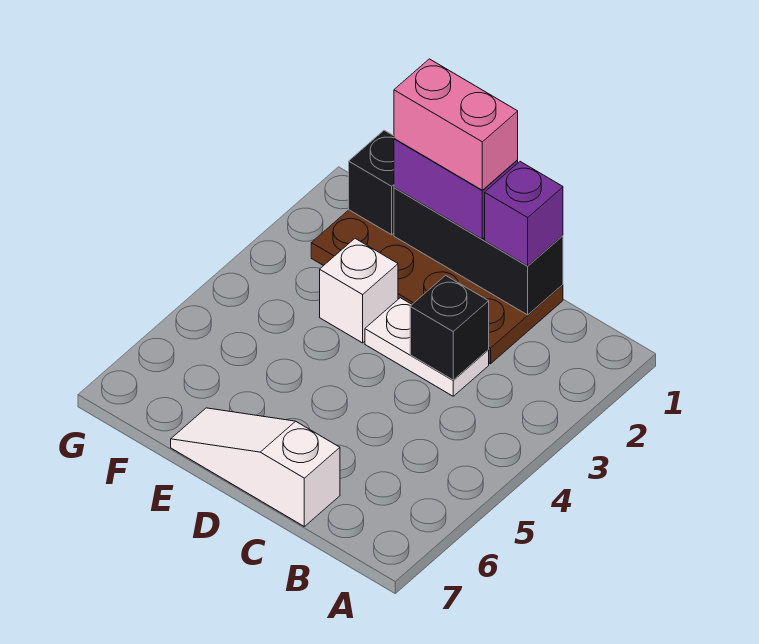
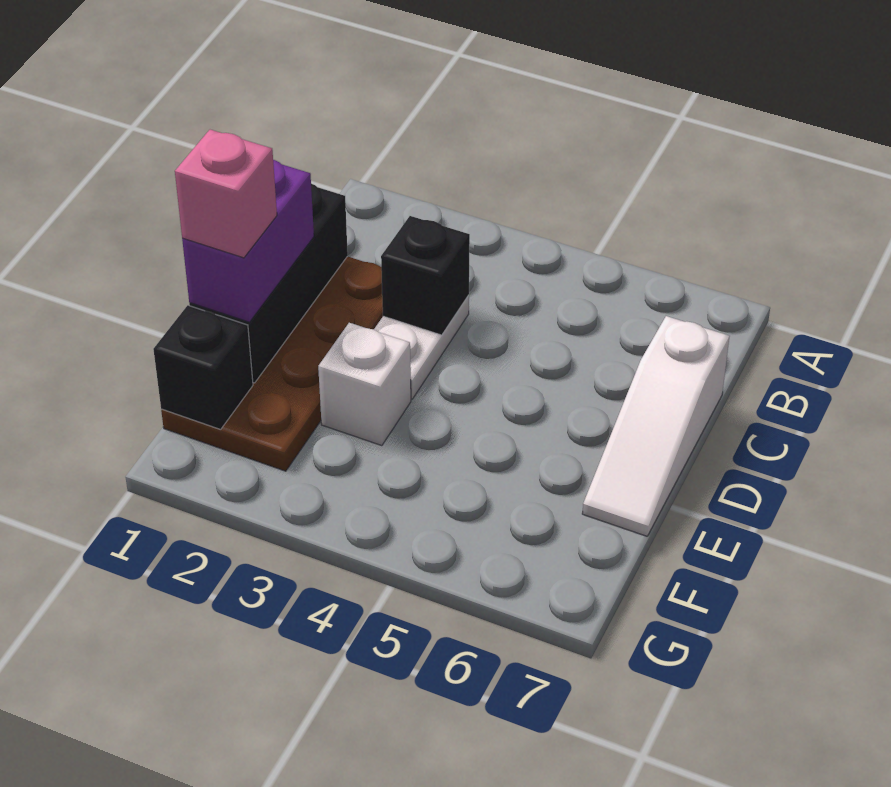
purple brick C1 level 3 -> none
pink brick D1:E1 level 4 -> pink brick E1 level 4

